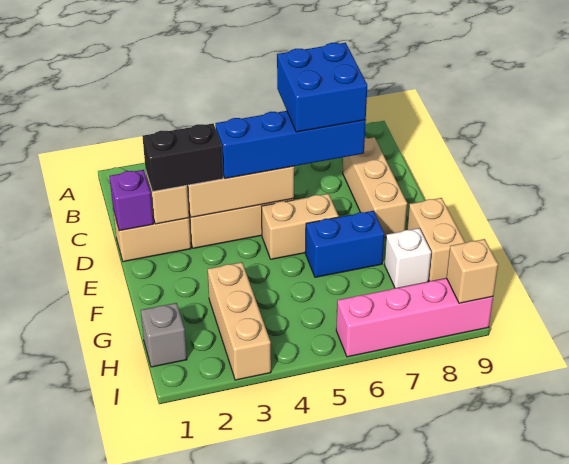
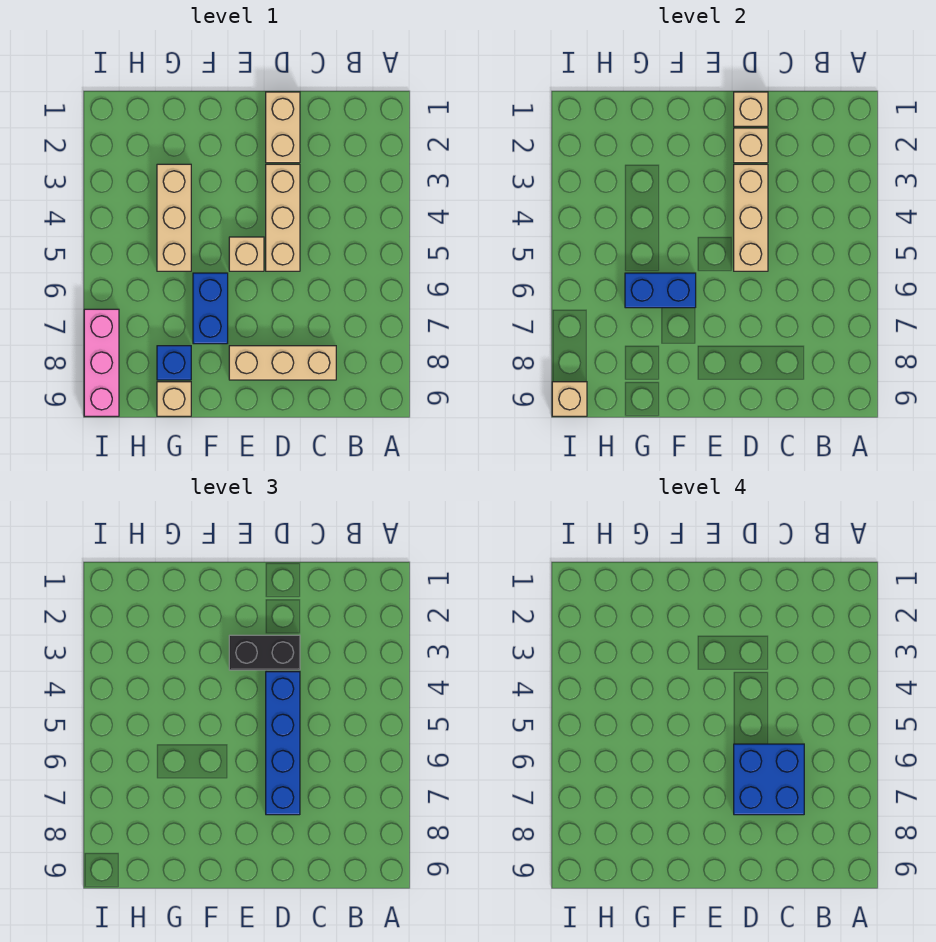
purple brick D1 level 2 -> tan brick D1 level 2
black brick D2:D3 level 3 -> black brick D3:E3 level 3
tan brick E5:E6 level 1 -> tan brick E5 level 1
none -> blue brick F6:G6 level 2
tan brick F9:G9 level 1 -> tan brick G9 level 1
tan brick G3:I3 level 1 -> tan brick G3:G5 level 1
white brick G8 level 1 -> blue brick G8 level 1
grey brick H1 level 1 -> none
pink brick I6:I9 level 1 -> pink brick I7:I9 level 1

